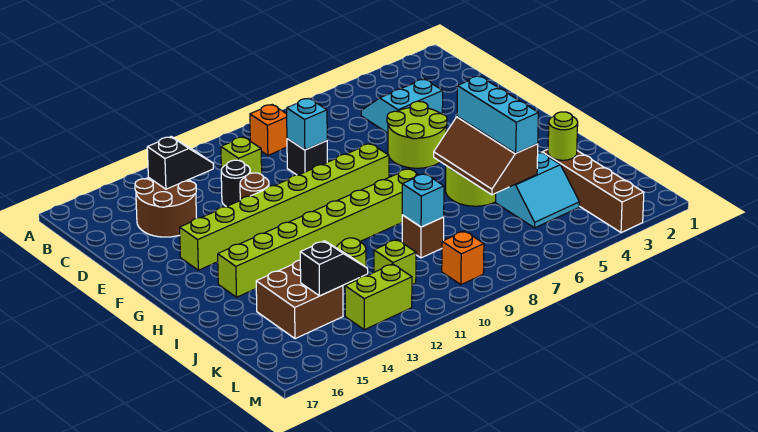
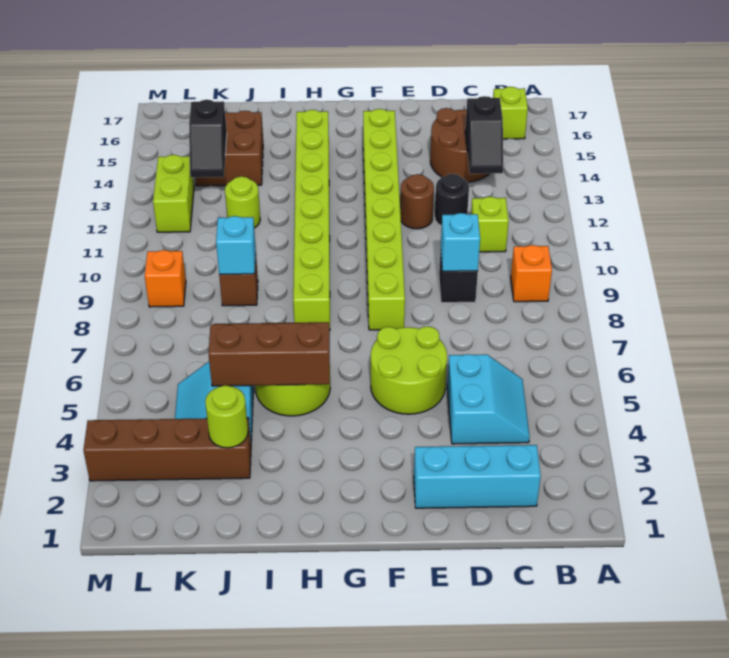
cyan brick H5:J5 level 3 -> cyan brick C2:E2 level 1
lime brick K11 level 1 -> lime brick B16 level 1

